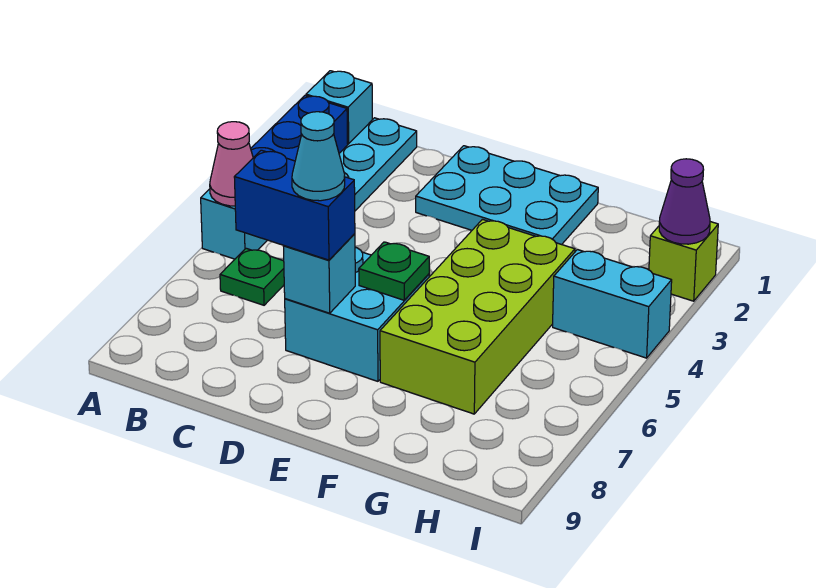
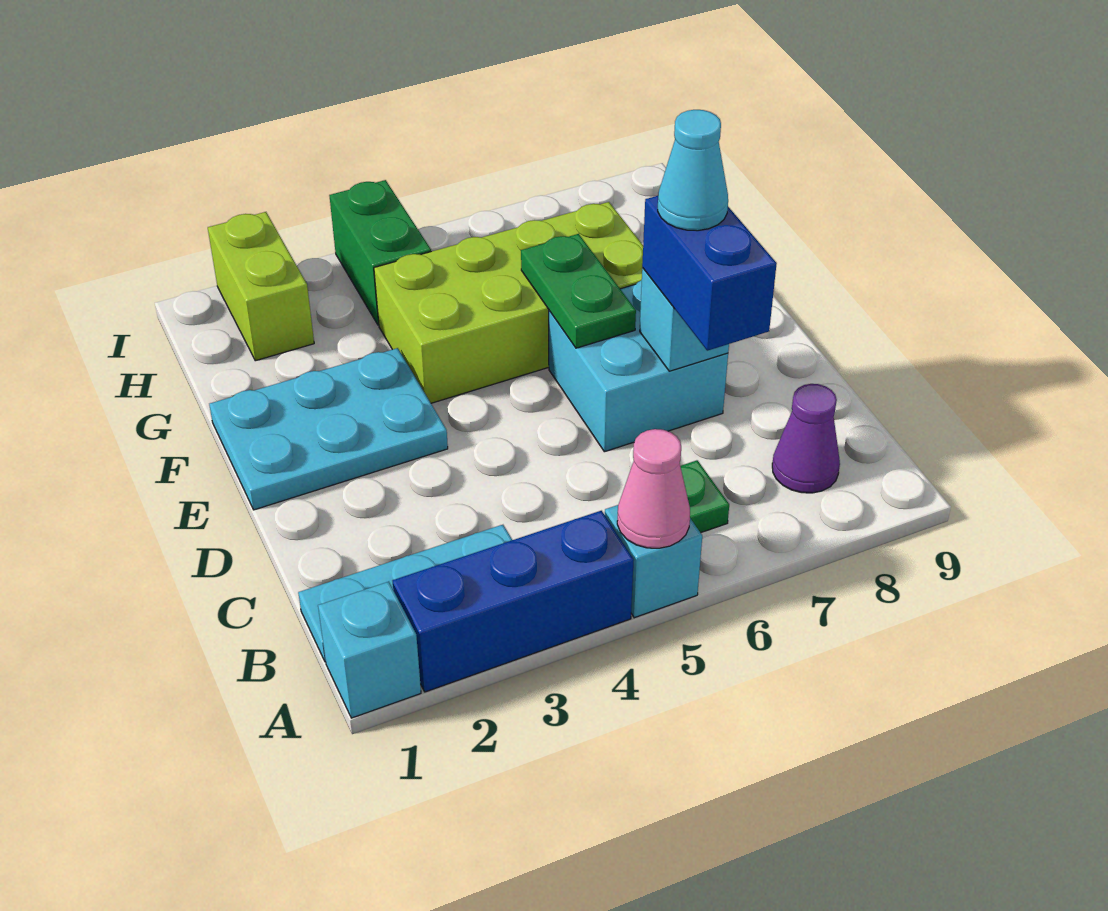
cyan plate D1:F2 level 1 -> cyan plate E1:F3 level 1
green plate E6 level 2 -> green plate E6:F6 level 2
cyan brick H4:I4 level 1 -> green brick H4:I4 level 1
lime brick I2 level 1 -> lime brick H2:I2 level 1
purple cone I2 level 2 -> purple cone B8 level 1

